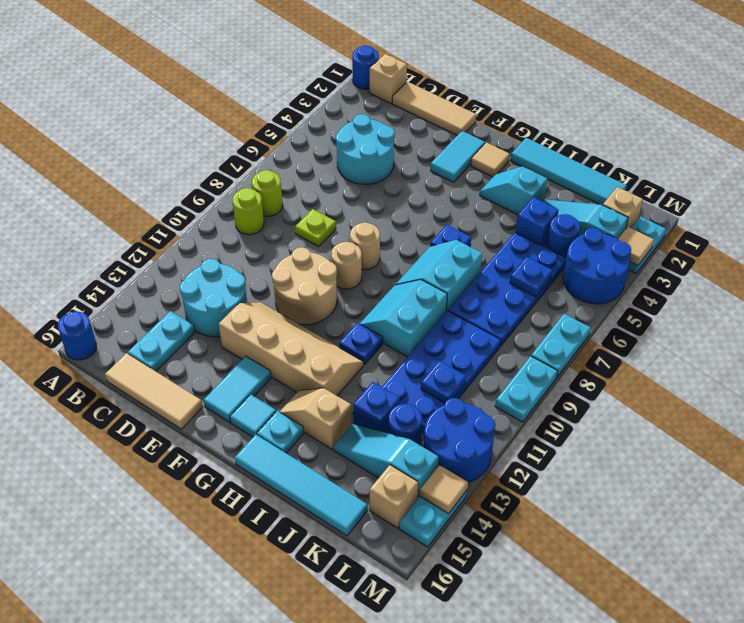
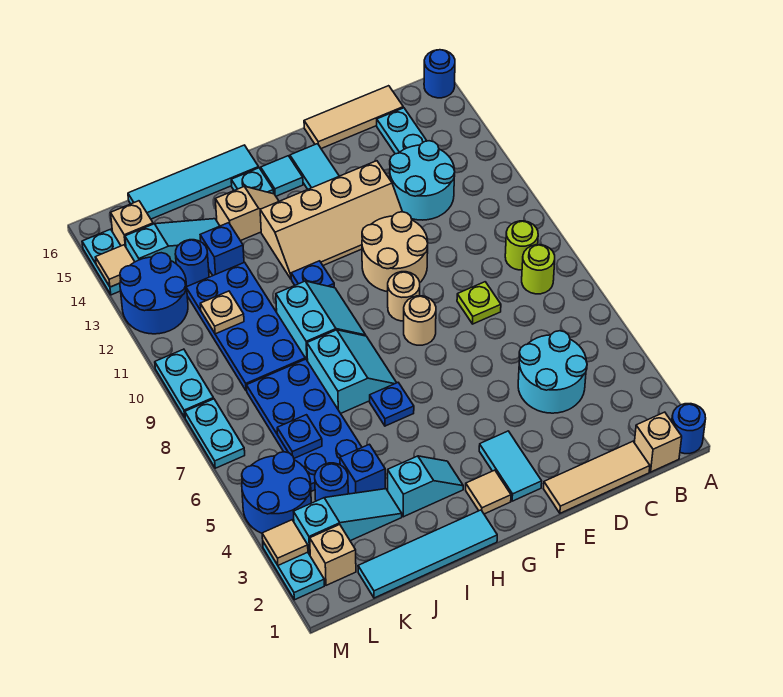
blue plate K11 level 2 -> tan plate K11 level 2

